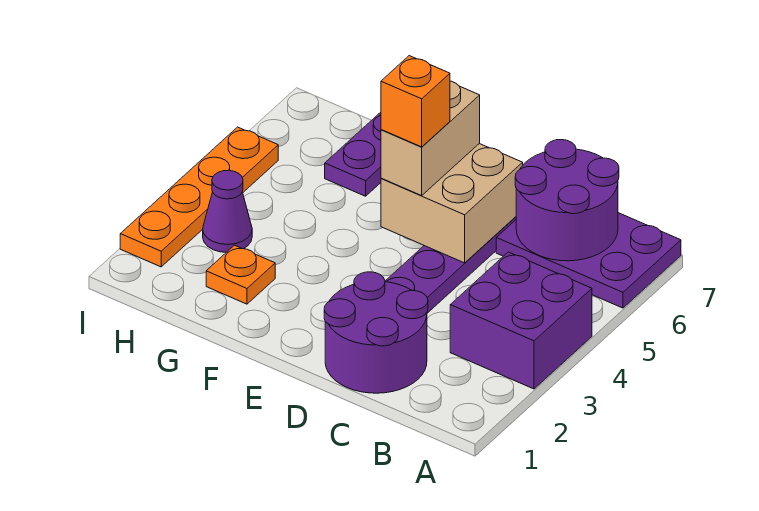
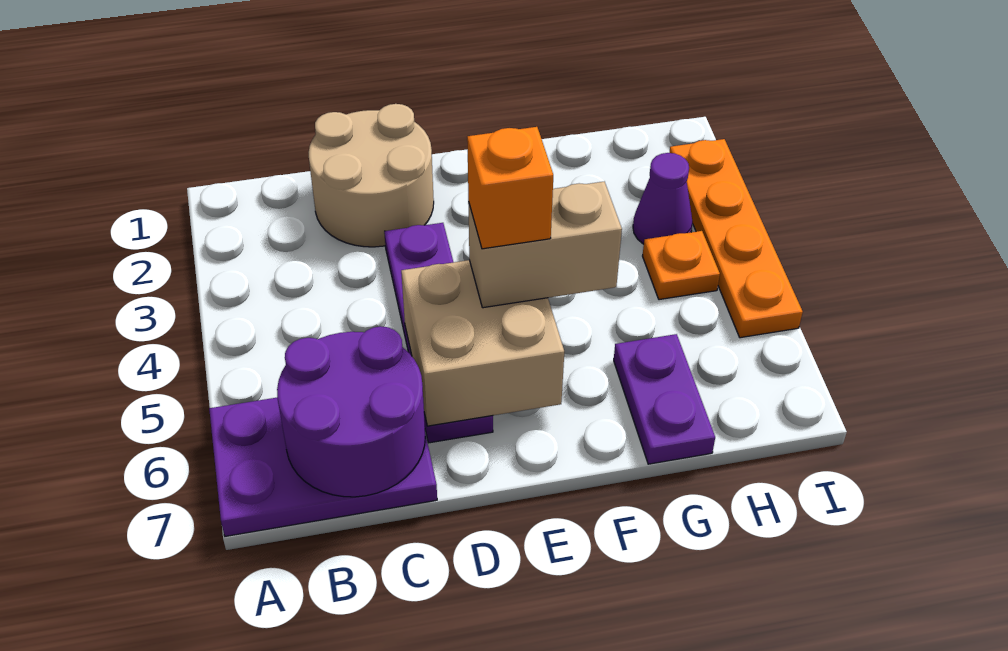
purple brick A3:B4 level 1 -> none
purple round brick C1:D2 level 1 -> tan round brick C1:D2 level 1
tan brick E5:E6 level 3 -> tan brick E5:F5 level 3
orange plate G2 level 1 -> orange plate H4 level 1

